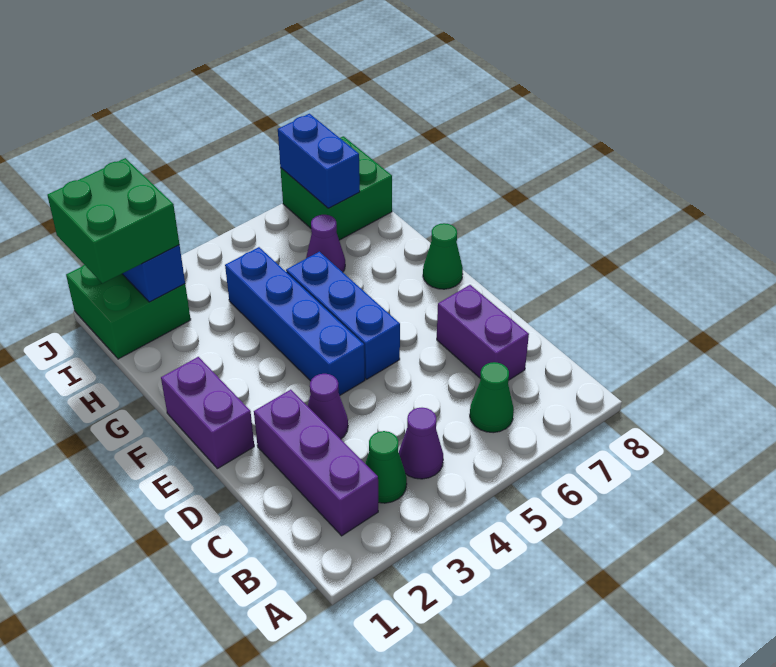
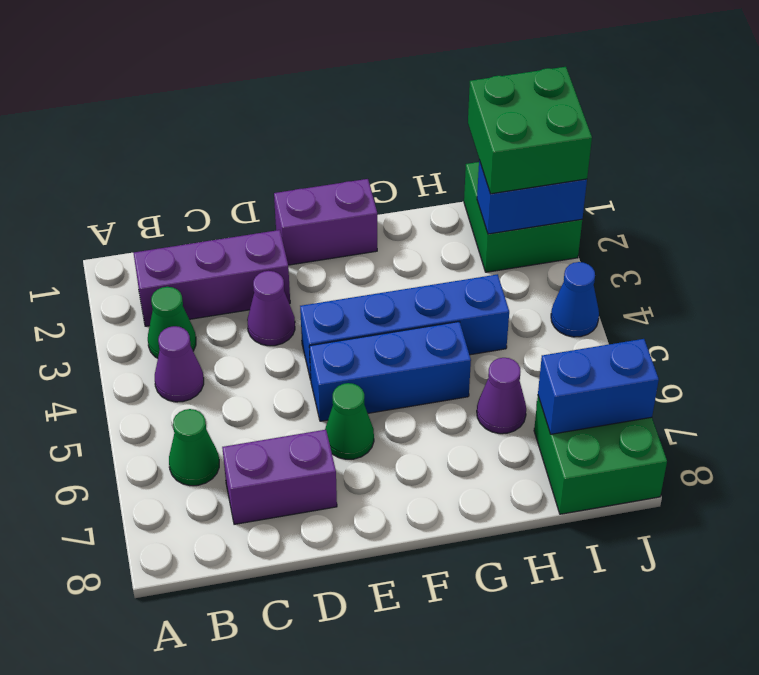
green cone F8 level 1 -> green cone E6 level 1
none -> blue cone J4 level 1

